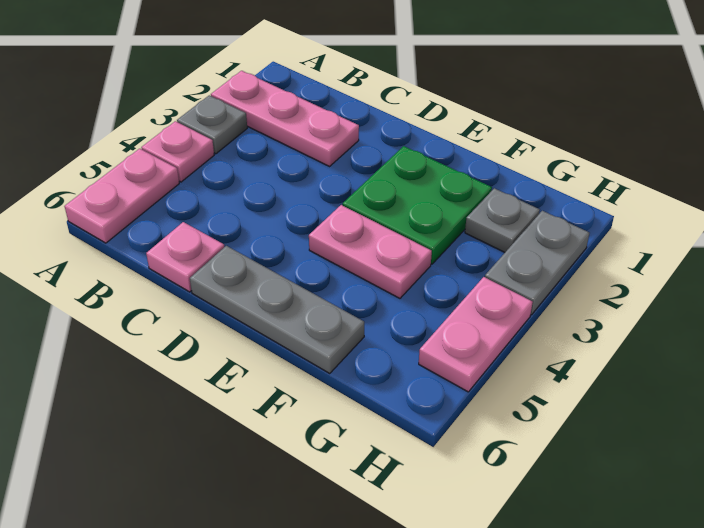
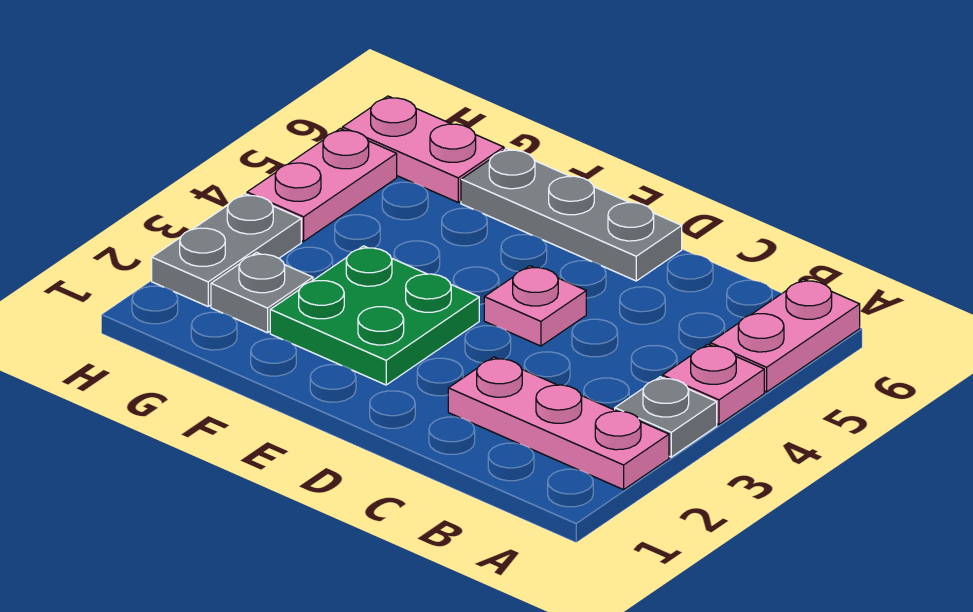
pink plate C6 level 1 -> pink plate D4 level 1
pink plate E4:F4 level 1 -> pink plate G6:H6 level 1

